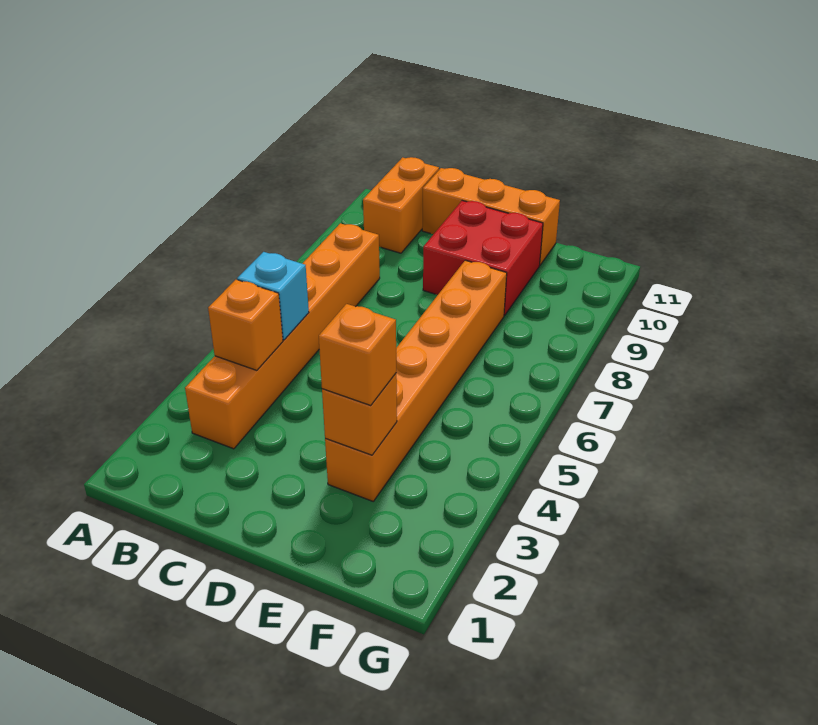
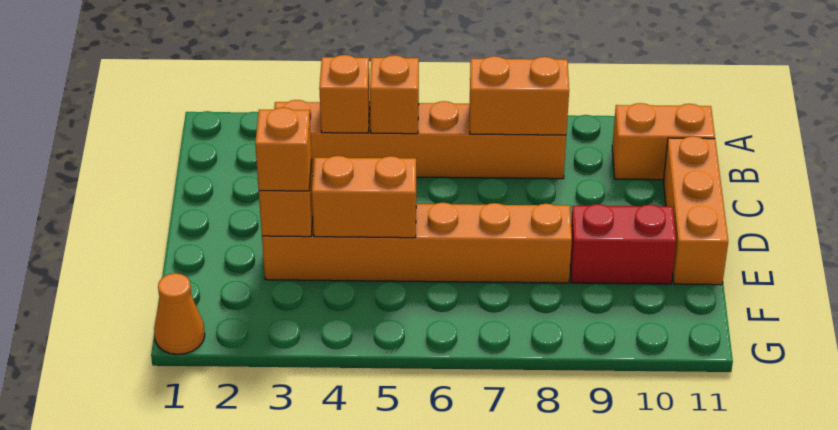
cyan brick B5 level 2 -> orange brick B5 level 2
none -> orange brick B7:B8 level 2
red brick D9:E10 level 1 -> red brick E9:E10 level 1
none -> orange brick E4:E5 level 2
none -> orange cone G1 level 1

